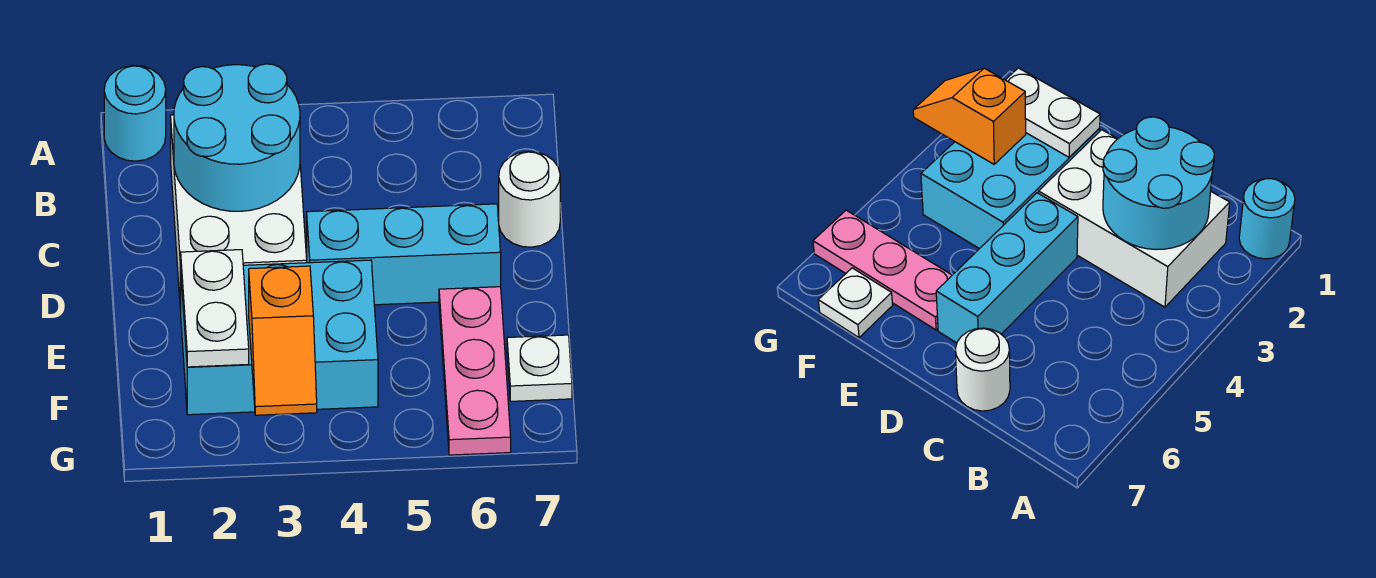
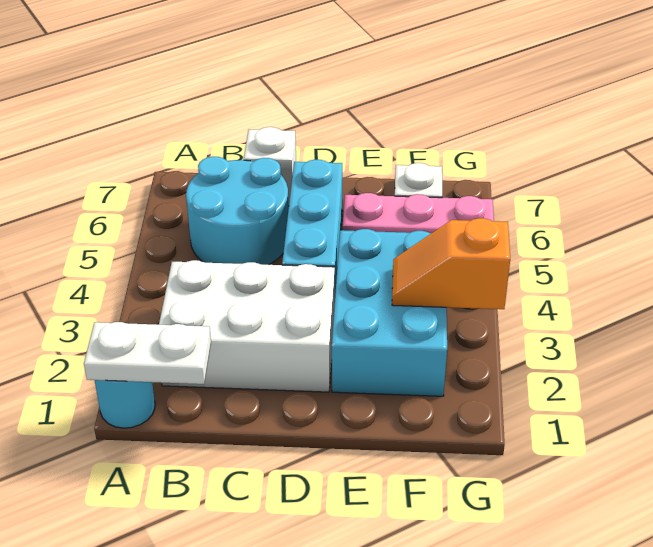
cyan round brick B2:C3 level 2 -> cyan round brick B5:C6 level 1
white round brick C7 level 1 -> white brick C7 level 1
white plate E2:F2 level 2 -> white plate A1:B1 level 2
orange slope F3:G3 level 2 top F -> orange slope F3:G3 level 2 top G

